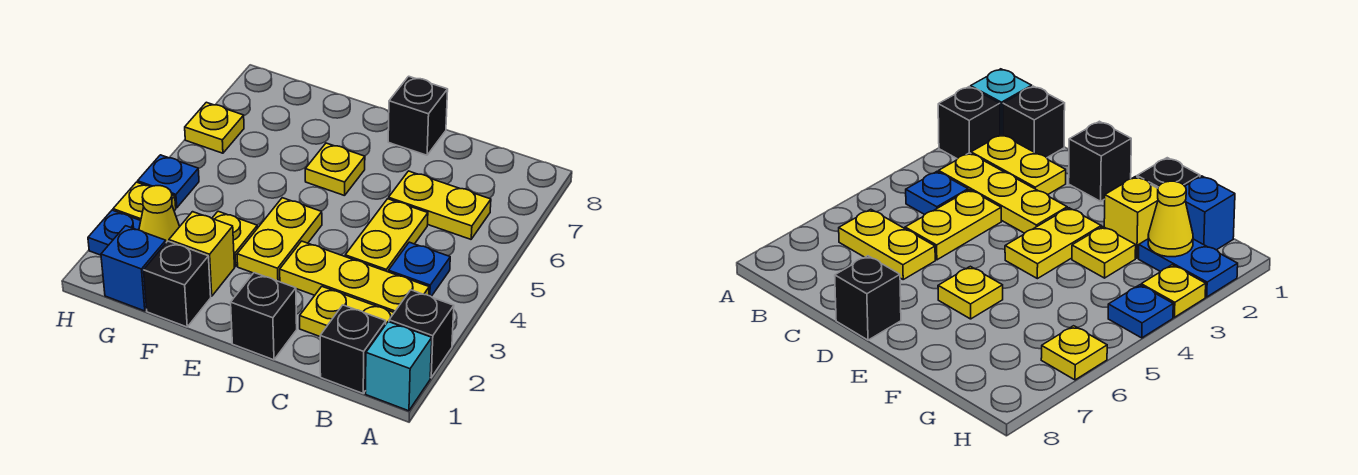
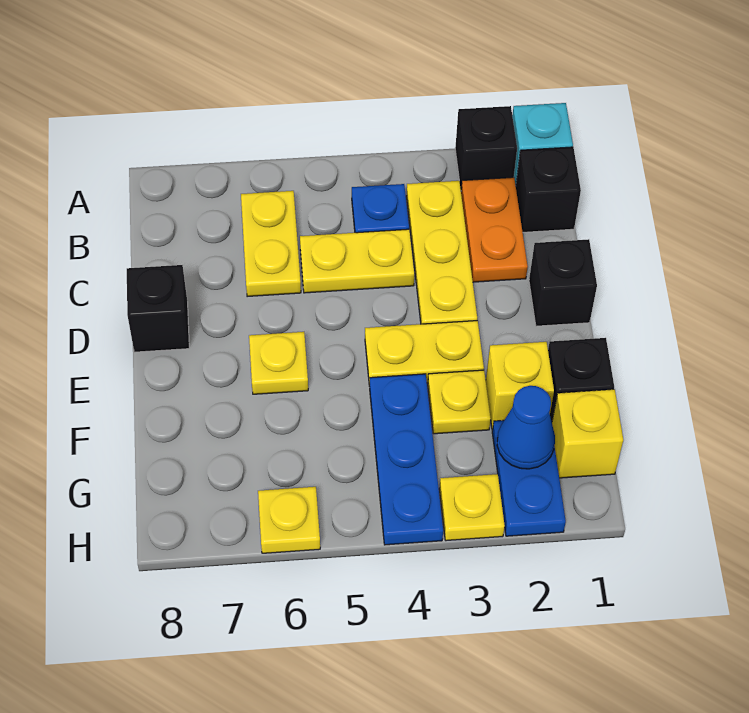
yellow plate B2:C2 level 1 -> orange plate B2:C2 level 1
blue brick G1 level 1 -> yellow brick G1 level 1
yellow cone G2 level 2 -> blue cone G2 level 2
blue plate H4 level 1 -> blue plate F4:H4 level 1

